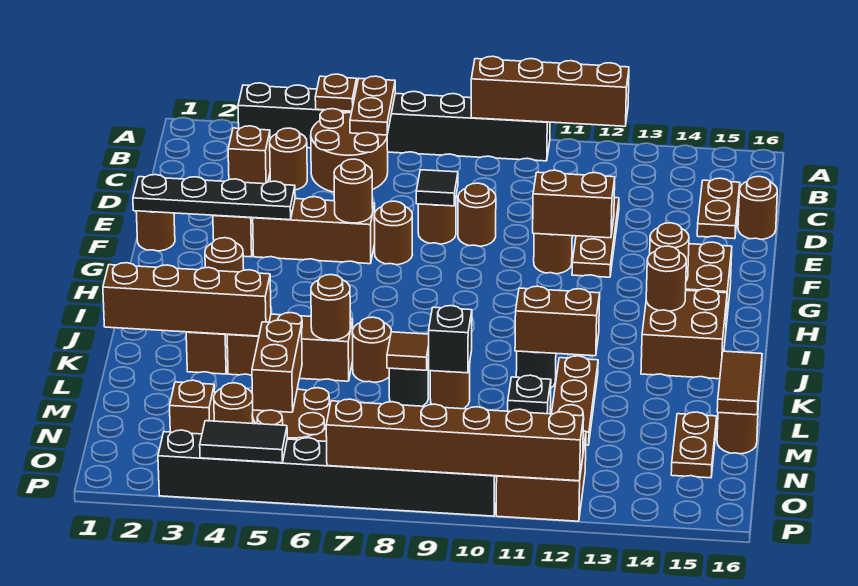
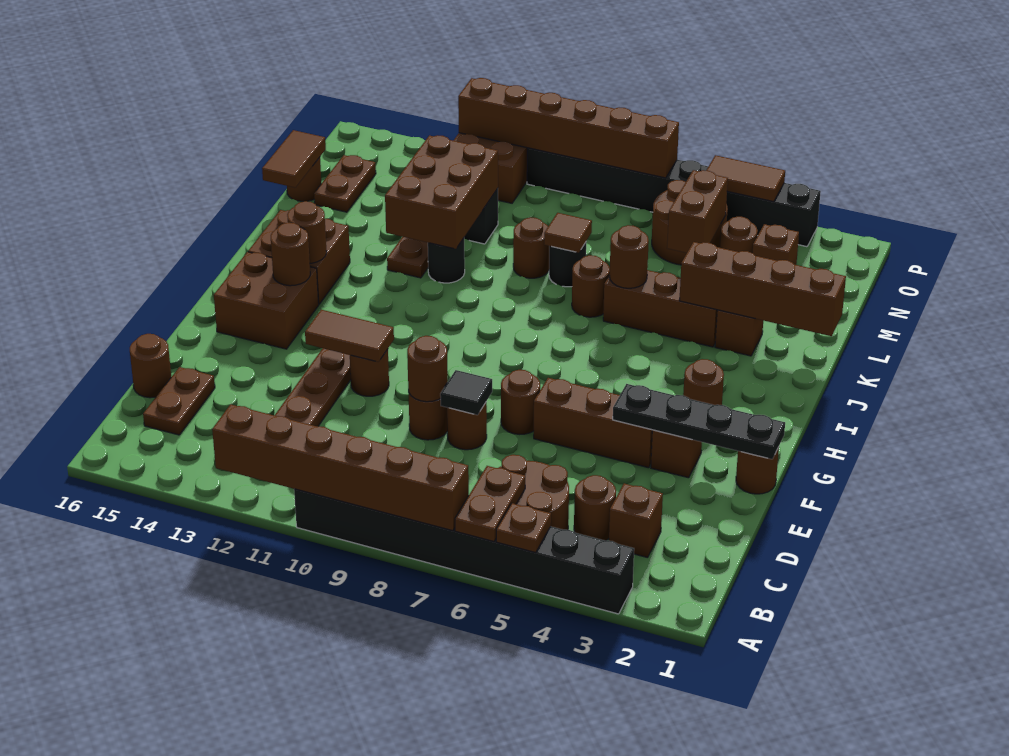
brown brick A9:A12 level 2 -> brown brick A7:A12 level 2
brown round brick F6 level 2 -> brown round brick E9 level 2
brown brick F11:F12 level 2 -> brown tile F11:F12 level 2
brown brick K11:K12 level 2 -> brown brick K11:M12 level 2
black brick L9 level 2 -> none
black tile P4:P5 level 2 -> brown tile P4:P5 level 2

